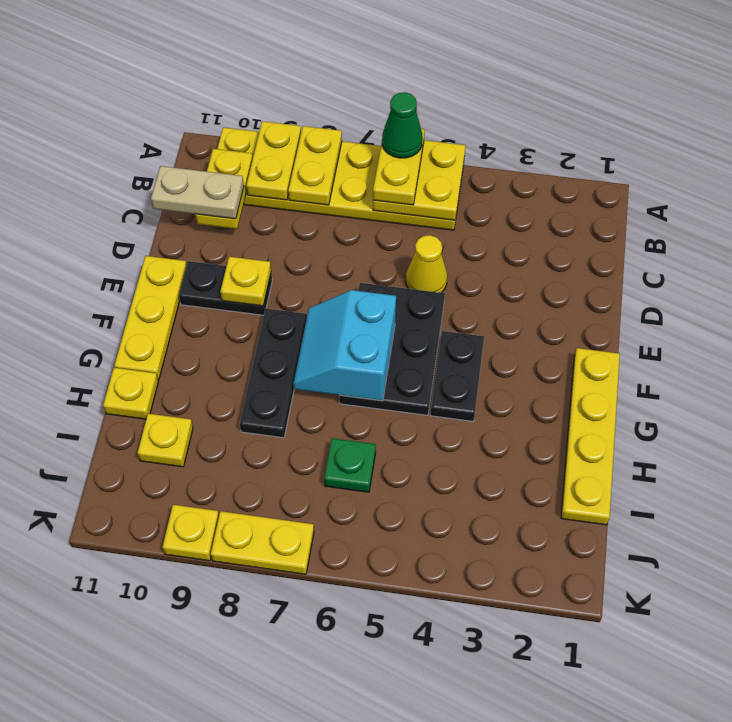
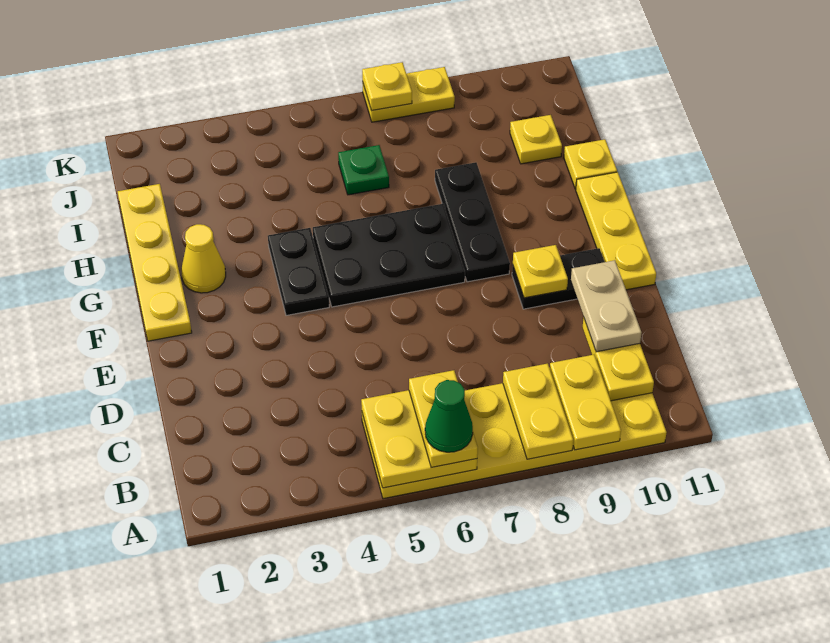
tan plate C10:C11 level 3 -> tan plate C10:D10 level 3
yellow cone D5 level 1 -> yellow cone G2 level 1
black plate E5:G6 level 1 -> black plate F5:G7 level 1
cyan slope F6:G7 level 2 top 6 -> none
yellow plate K9 level 1 -> yellow plate K7 level 2

